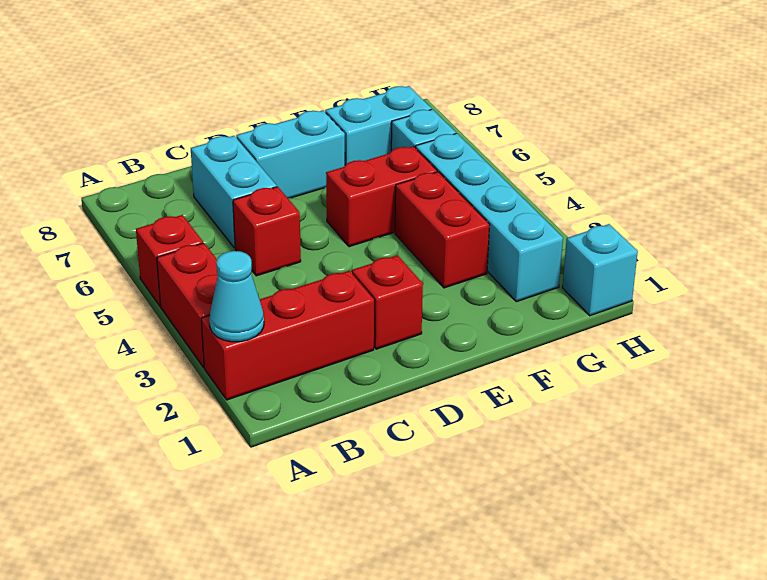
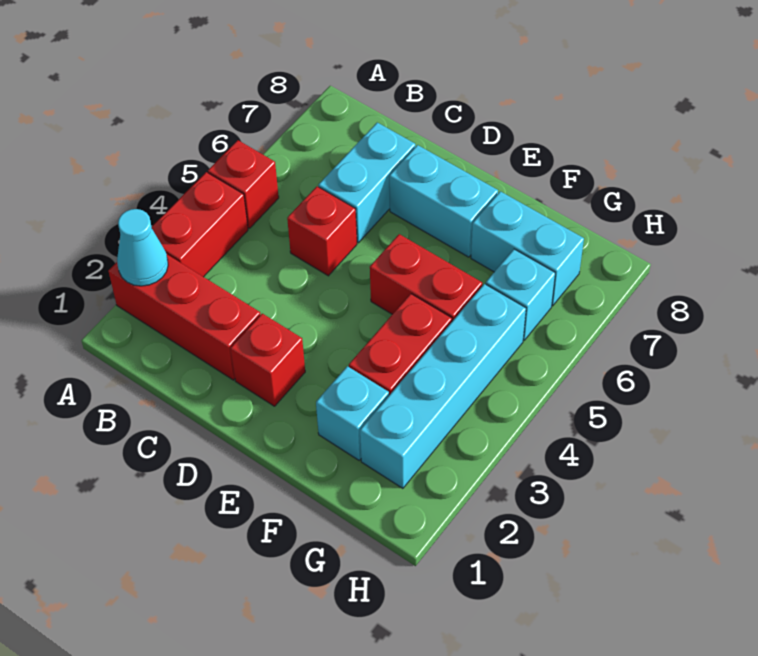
cyan brick H1 level 1 -> cyan brick F2 level 1

